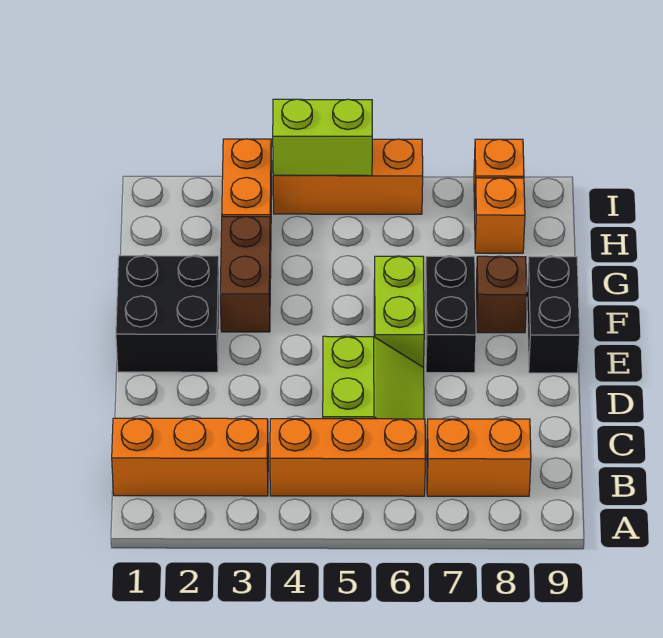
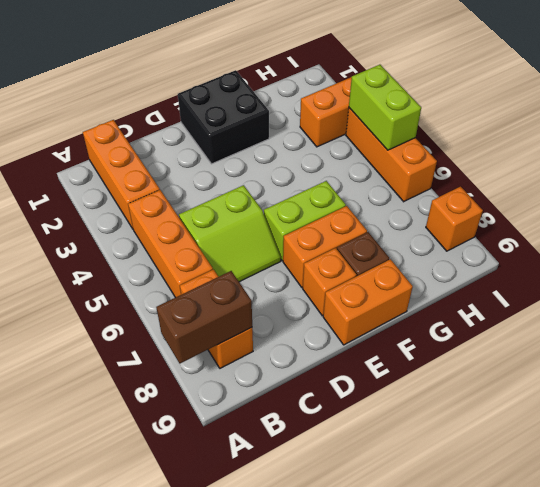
black brick E7:F7 level 1 -> orange brick E7:F7 level 1
black brick E9:F9 level 1 -> orange brick E9:F9 level 1
brown brick F3:G3 level 1 -> brown brick A8:B8 level 2
orange brick H8 level 1 -> orange brick E8 level 1

